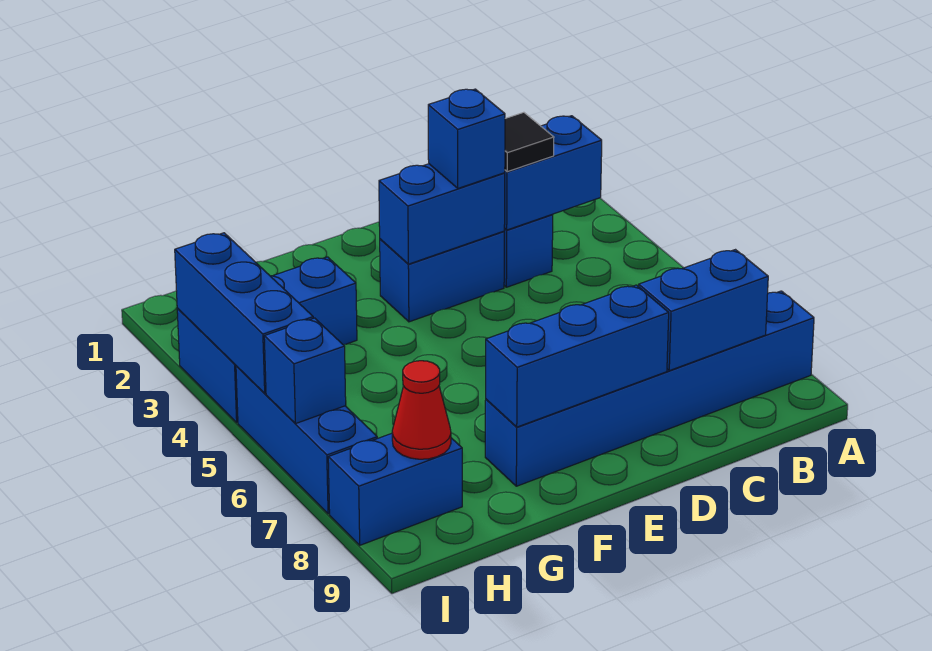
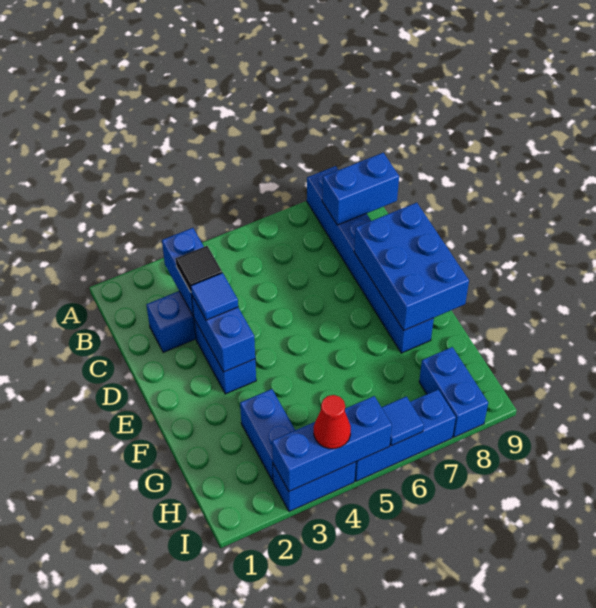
blue brick B8:C8 level 2 -> blue brick B8:B9 level 2
blue brick D3 level 3 -> blue tile D3 level 3
blue brick D8:F8 level 2 -> blue brick D8:F9 level 2
red cone H8 level 2 -> red cone I4 level 3
blue brick I6 level 2 -> blue tile I6 level 2

